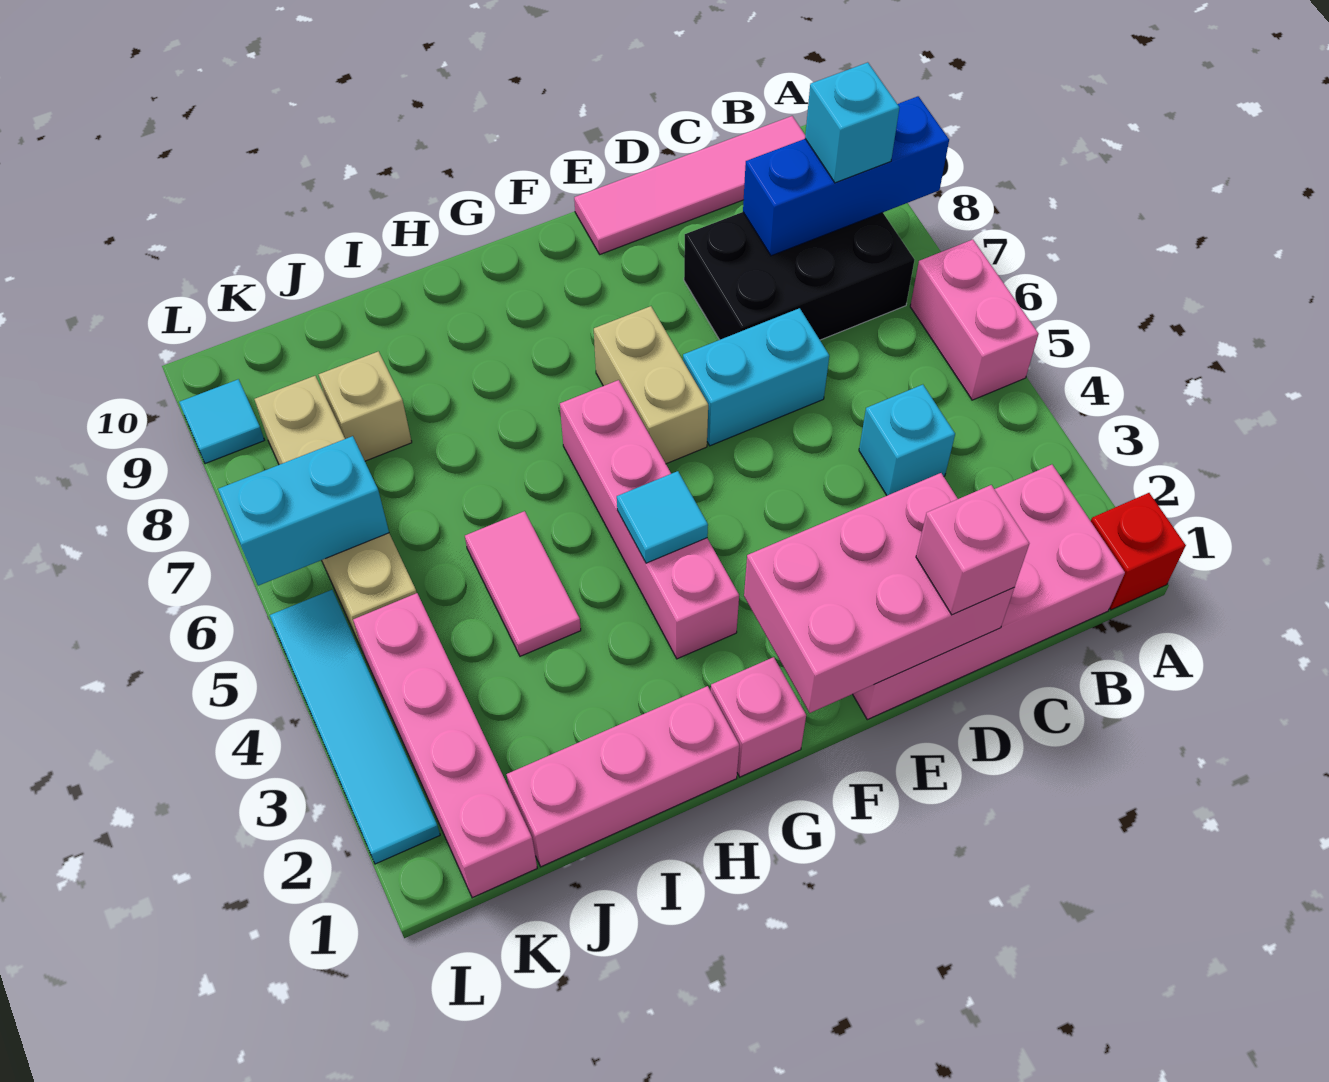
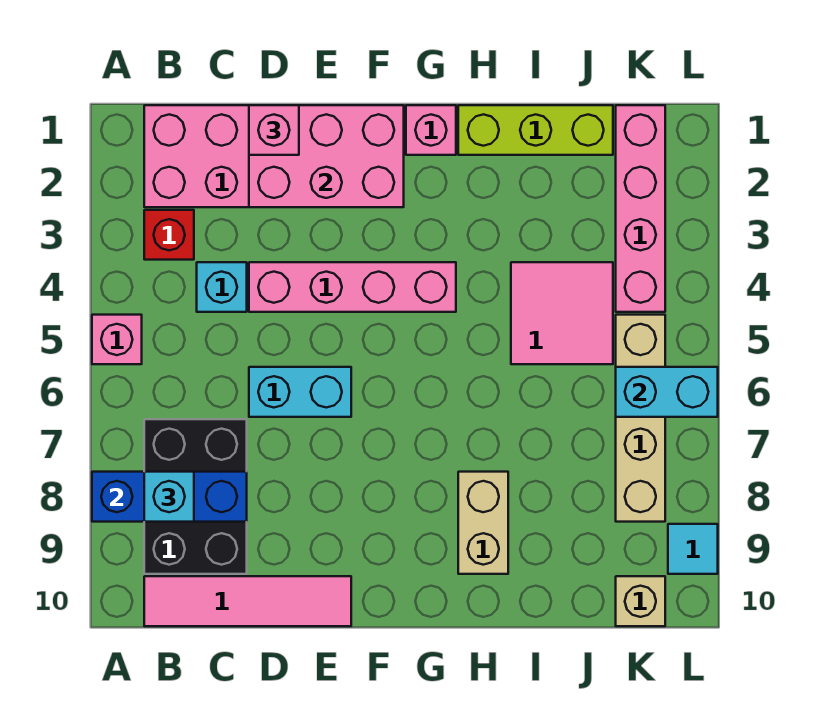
red brick A1 level 1 -> red brick B3 level 1
pink brick A5:A6 level 1 -> pink brick A5 level 1
black brick B7:D8 level 1 -> black brick B7:C9 level 1
tan brick F6:F7 level 1 -> tan brick H8:H9 level 1
pink brick G3:G6 level 1 -> pink brick D4:G4 level 1
cyan tile G4 level 2 -> none
pink brick H1:J1 level 1 -> lime brick H1:J1 level 1
pink tile I4:I5 level 1 -> pink tile I4:J5 level 1
tan brick J8 level 1 -> tan brick K10 level 1
cyan tile L2:L5 level 1 -> none

